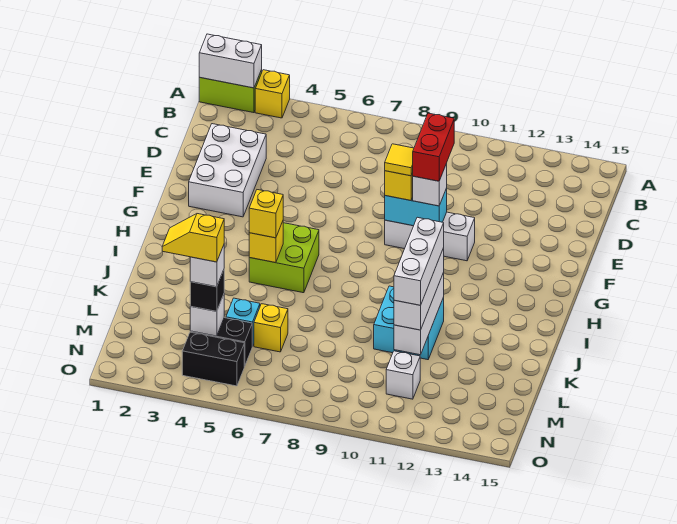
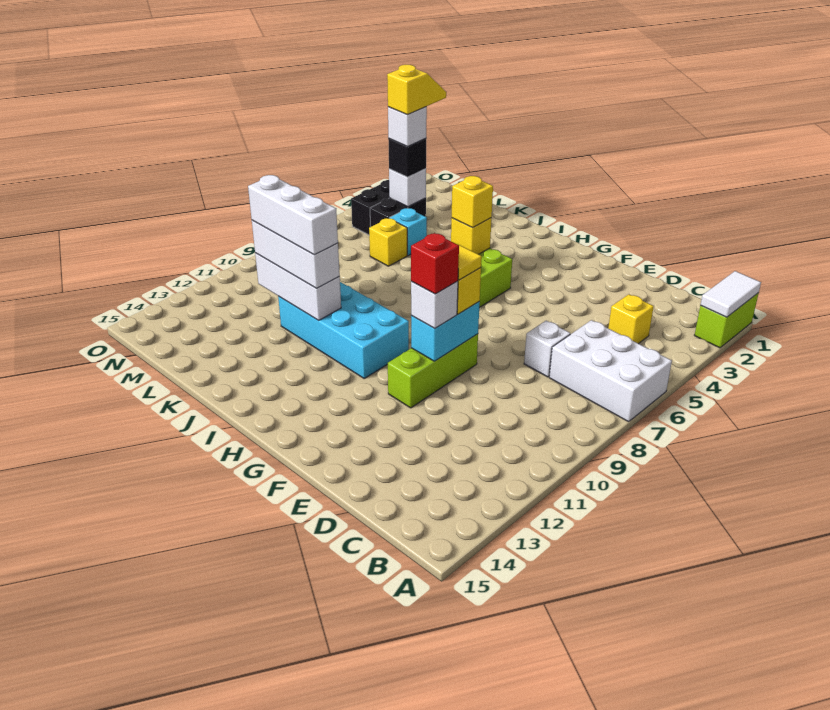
white brick A1:A2 level 2 -> white tile A1:A2 level 2
yellow brick A3 level 1 -> yellow brick C4 level 1
white brick D2:F3 level 1 -> white brick A6:C7 level 1
red brick E10:F10 level 4 -> red brick F10 level 4
white brick F9:F11 level 1 -> lime brick F9:F11 level 1
cyan brick J10:K11 level 1 -> cyan brick H10:K11 level 1
white brick M11 level 1 -> white brick D7 level 1

